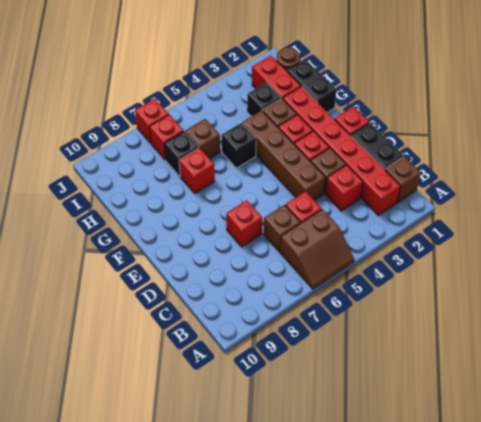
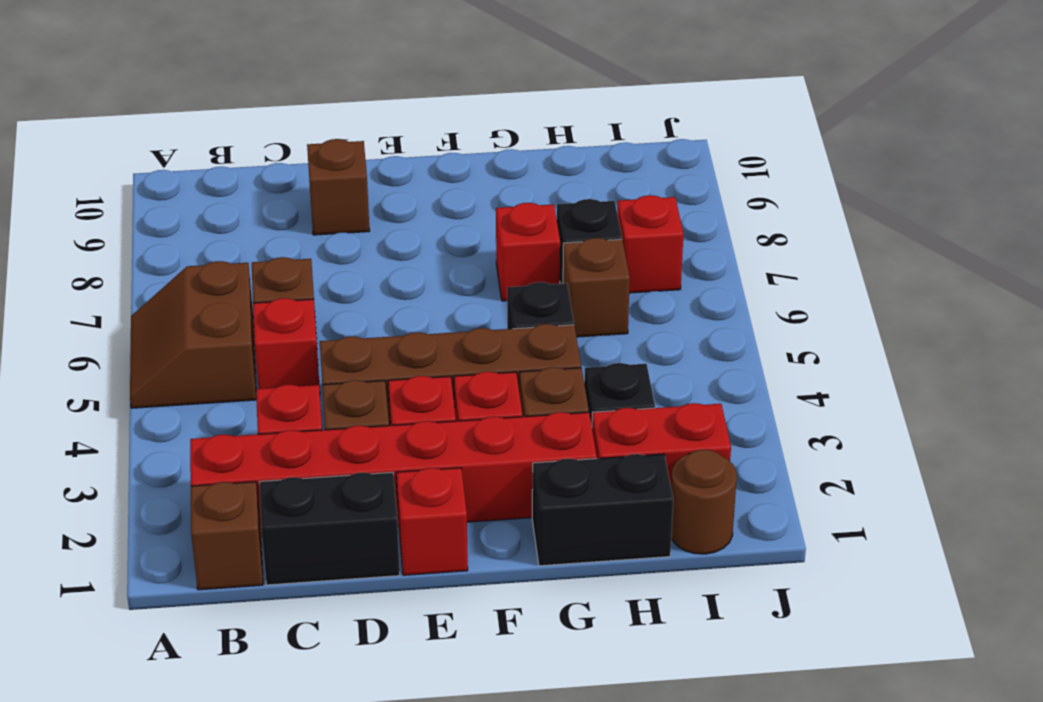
red brick D7 level 1 -> none
none -> brown brick D9 level 1
red brick J7 level 1 -> none

